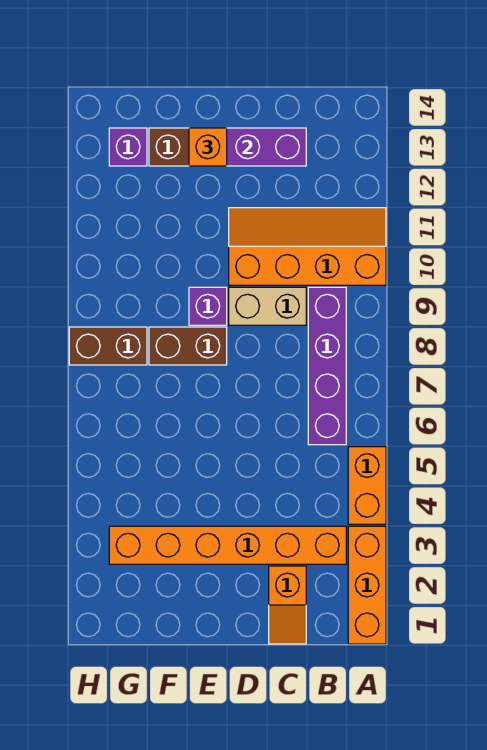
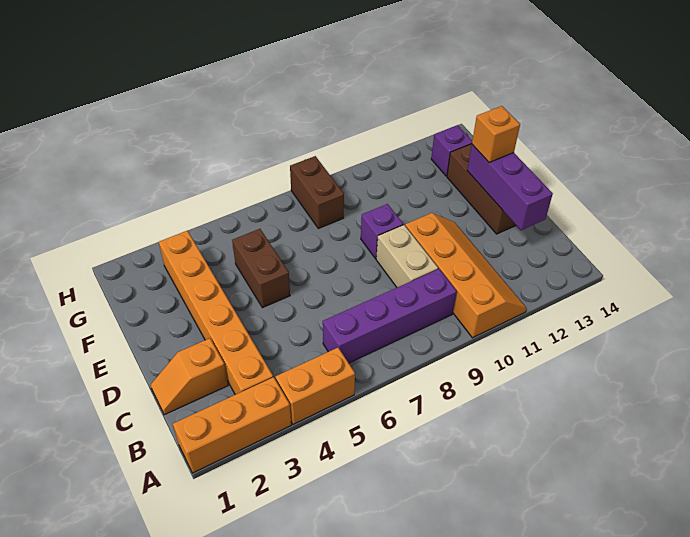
brown brick E8:F8 level 1 -> brown brick E5:F5 level 1

